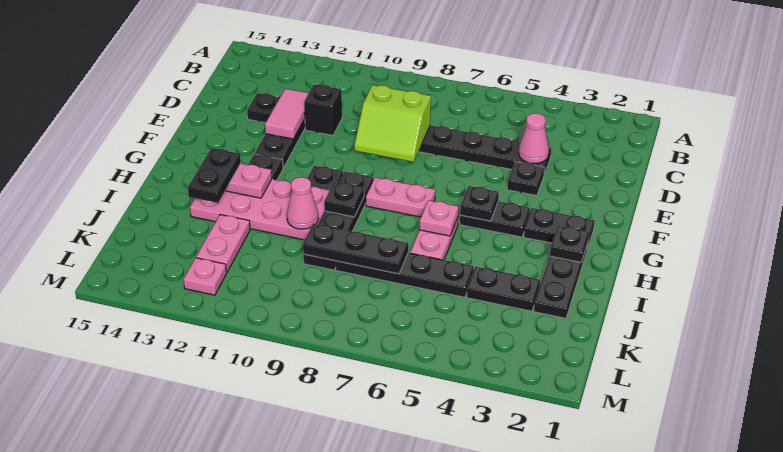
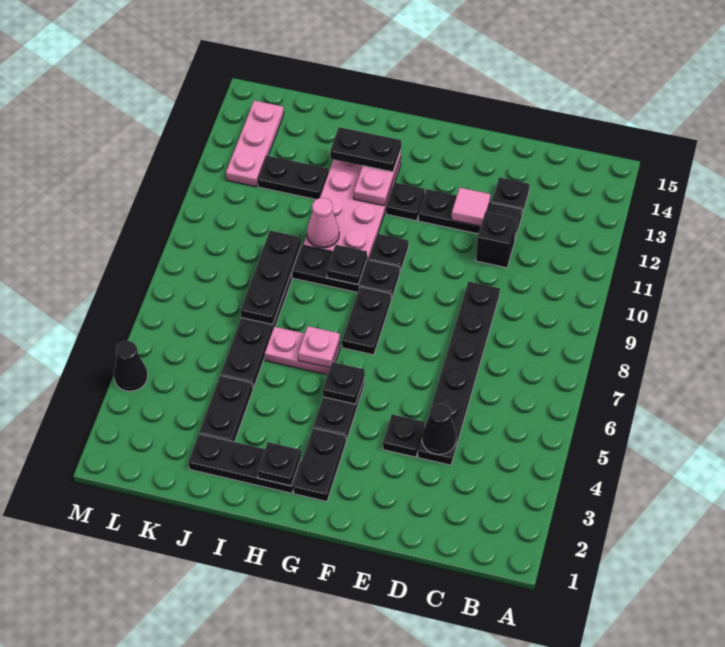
pink cone D4 level 2 -> black cone D4 level 2
lime slope D8:E9 level 2 top D -> none
pink tile D12:E12 level 2 -> pink tile E12 level 2
pink plate G7:G8 level 1 -> black plate G7:G8 level 1
pink plate J12:K12 level 1 -> black plate J12:K12 level 1
pink plate L12 level 1 -> pink plate L12:L14 level 1
none -> black cone M4 level 1

